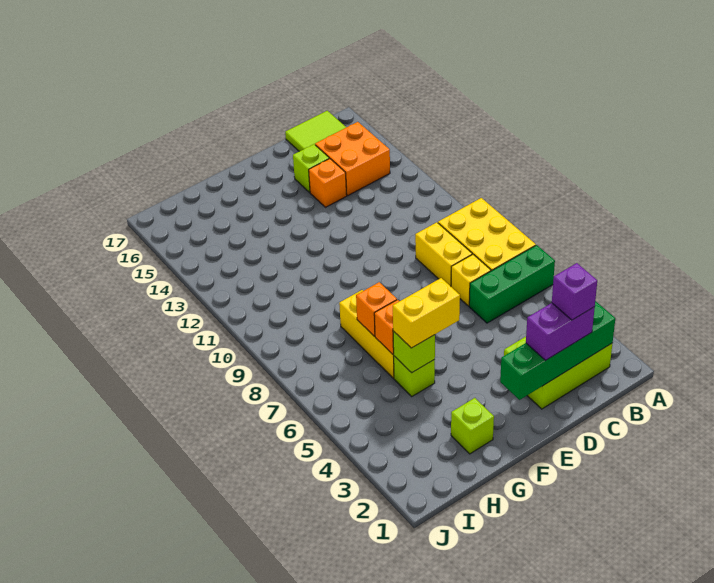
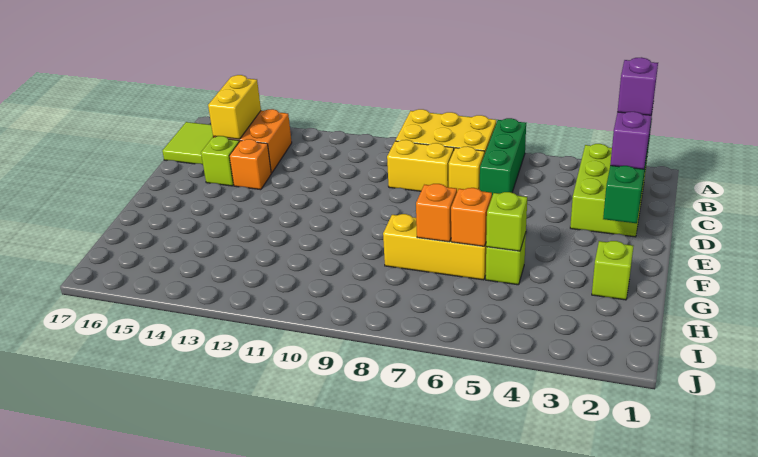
yellow brick F5:G5 level 3 -> yellow brick B15:C15 level 2

